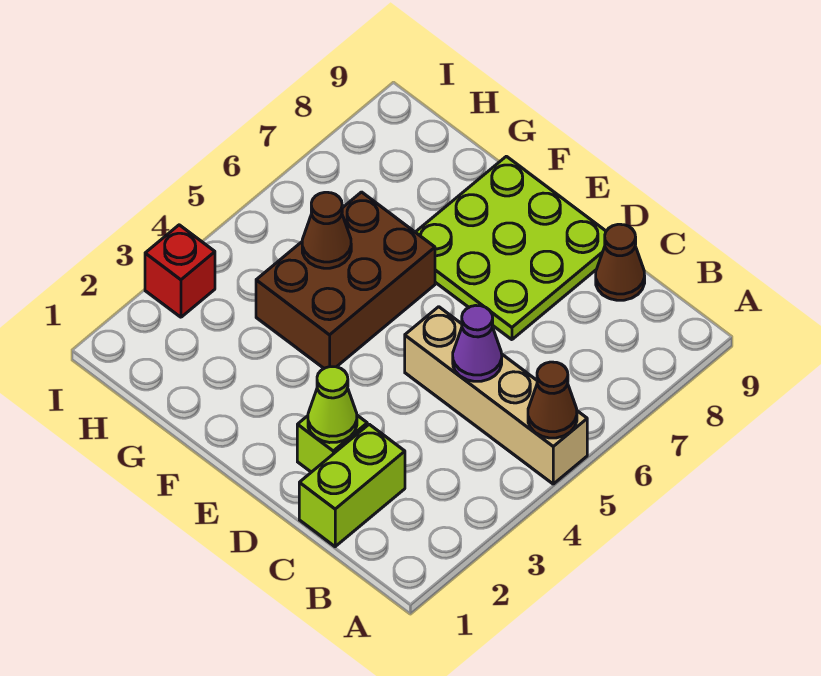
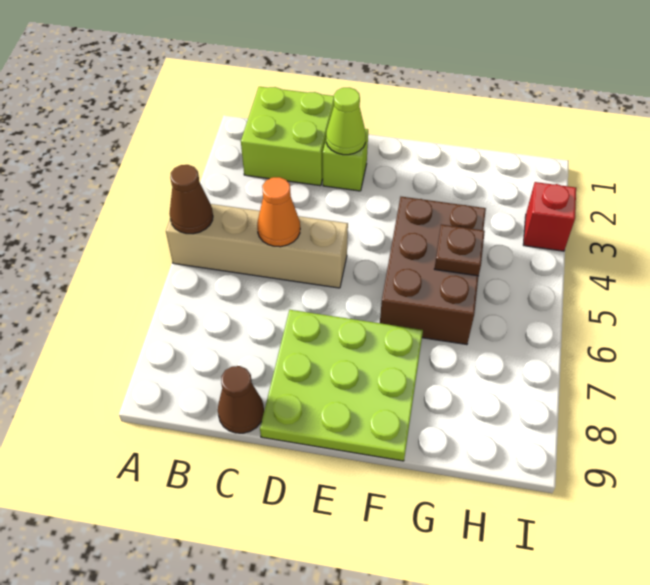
lime brick C1:C2 level 1 -> lime brick B1:C2 level 1
purple cone C5 level 2 -> orange cone C5 level 2
brown cone G5 level 2 -> brown plate G5 level 2

